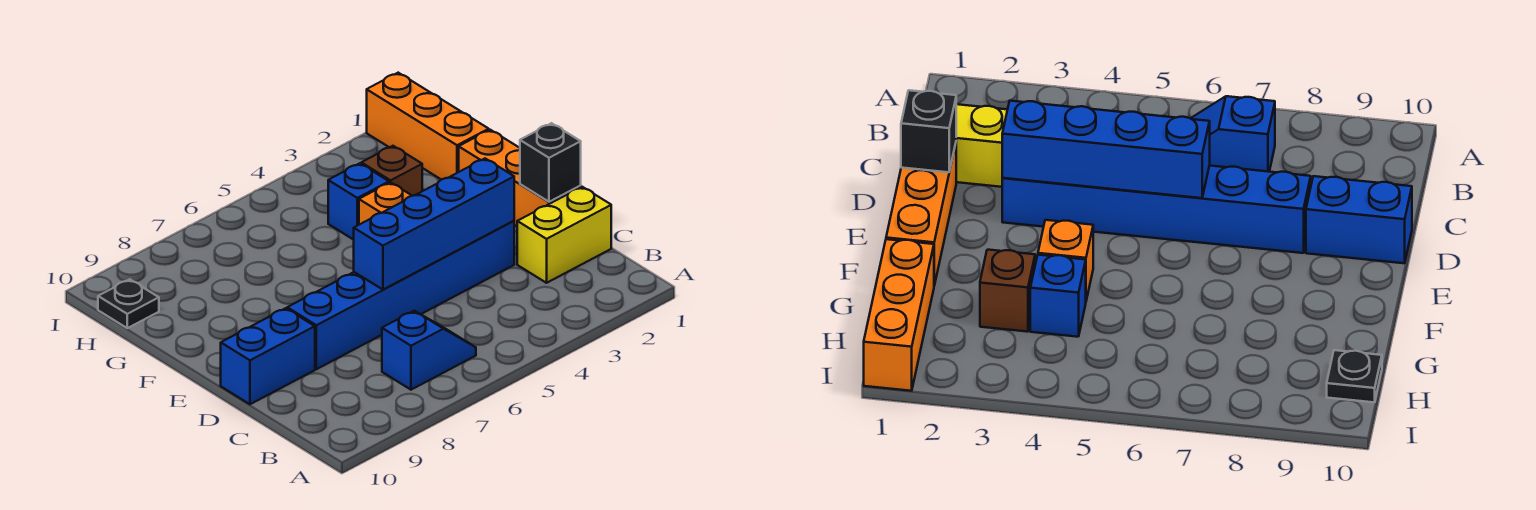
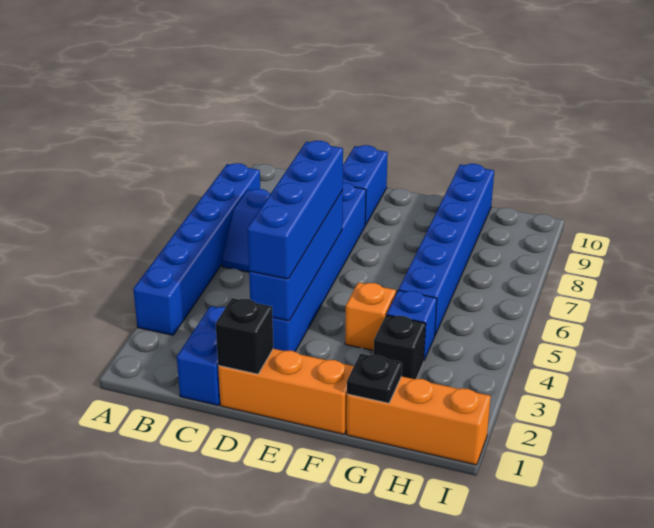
none -> blue brick A3:A8 level 1
yellow brick C1:C2 level 1 -> blue brick C1:C2 level 1
none -> blue brick D3:D6 level 3
brown brick G3 level 1 -> black brick G3 level 1
none -> blue brick G5:G10 level 1
black plate H10 level 1 -> black plate G1 level 2

